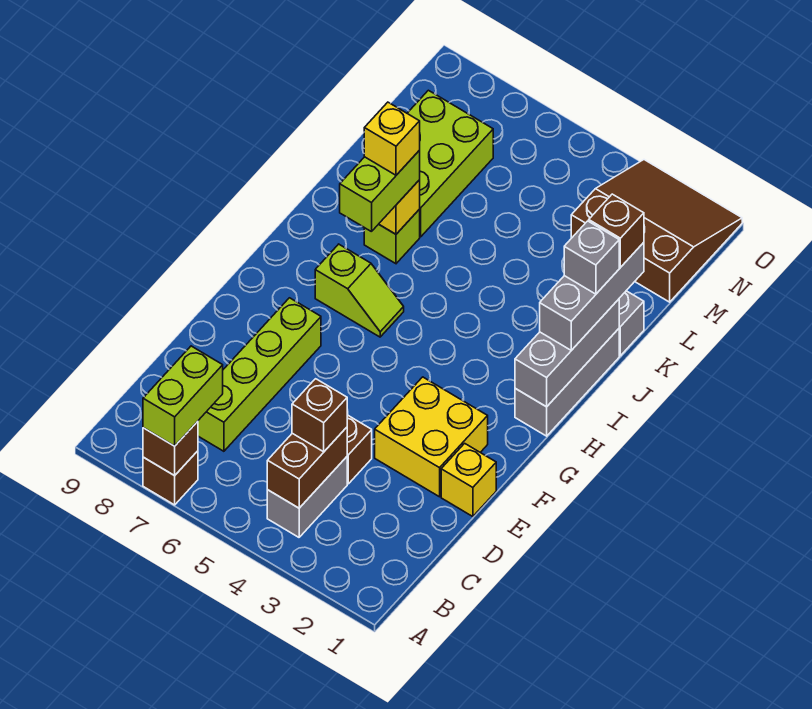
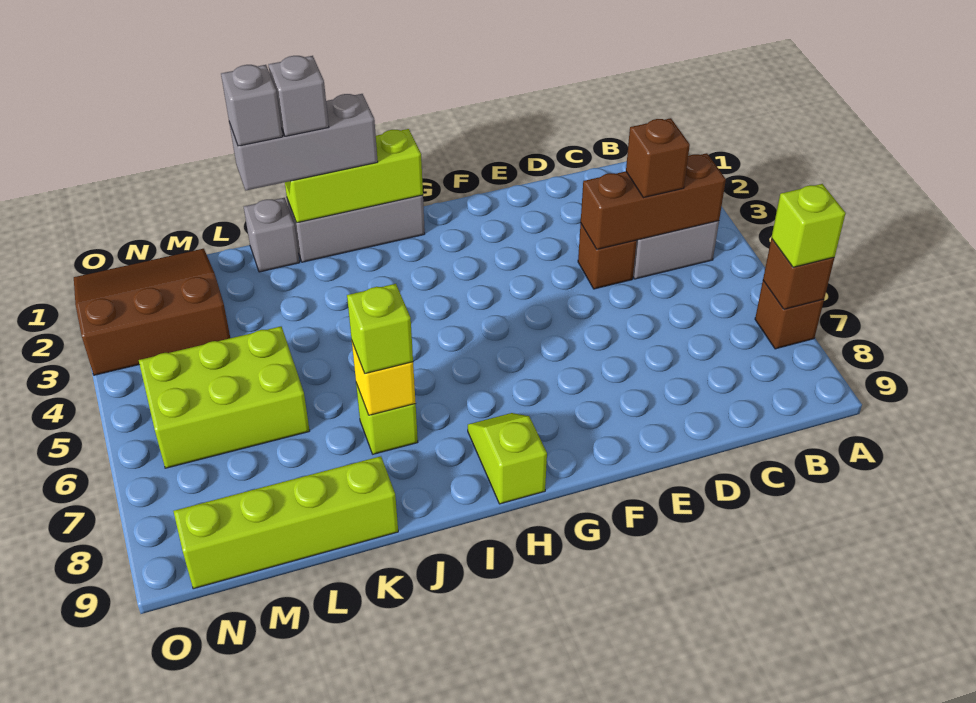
lime brick A7:B7 level 3 -> lime brick A7 level 3
brown brick B4:C4 level 2 -> brown brick B4:D4 level 2
lime brick C7:F7 level 1 -> lime brick K9:N9 level 1
yellow brick E1 level 1 -> none
yellow brick E2:F3 level 1 -> none
grey brick H1:J1 level 2 -> lime brick H1:J1 level 2
lime slope H6:H7 level 1 top 7 -> lime slope H8:H9 level 1 top 9
lime brick I7:J7 level 3 -> lime brick J7 level 3
yellow brick J7 level 4 -> none
brown brick K1 level 4 -> grey brick K1 level 4
lime brick K7:M8 level 1 -> lime brick L5:N6 level 1
brown slope M1:O3 level 1 top M -> brown slope M1:O3 level 1 top 3

